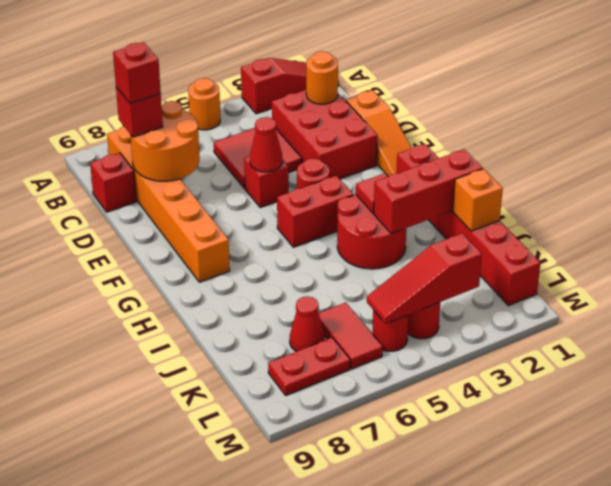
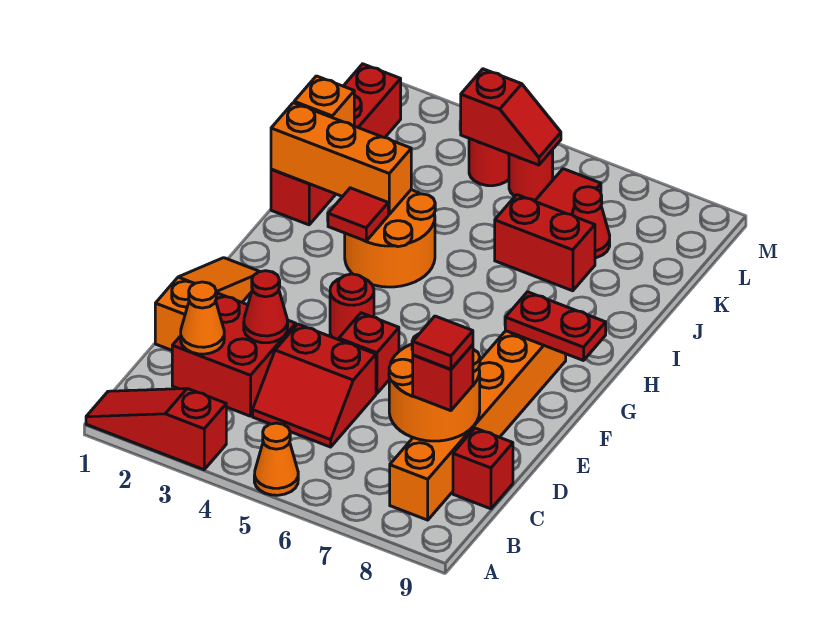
orange round brick A5 level 1 -> orange cone A5 level 1
red brick C2:E3 level 1 -> red brick C2:D3 level 1
orange round brick C2 level 2 -> orange cone C2 level 2
red tile C4:D5 level 1 -> red slope C4:D5 level 1 top D
red brick C8 level 4 -> red tile C8 level 4
red cone E5 level 2 -> red cone D3 level 2
red brick G1:L1 level 1 -> red brick I1:L1 level 1
red brick G4:G5 level 1 -> red brick J6:J7 level 1
red round brick H3:I4 level 1 -> orange round brick H3:I4 level 1
red brick I1:I3 level 2 -> orange brick I1:I3 level 2
red slope L3:L5 level 2 top 3 -> red slope L4:L5 level 2 top 4
red plate L7:L8 level 1 -> red plate G8:G9 level 2

